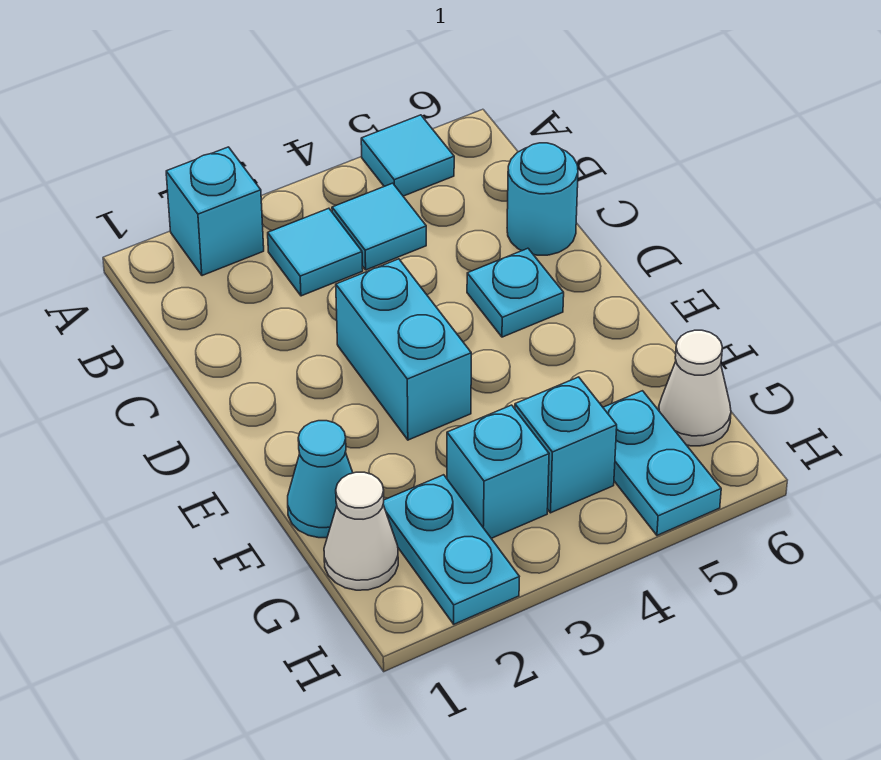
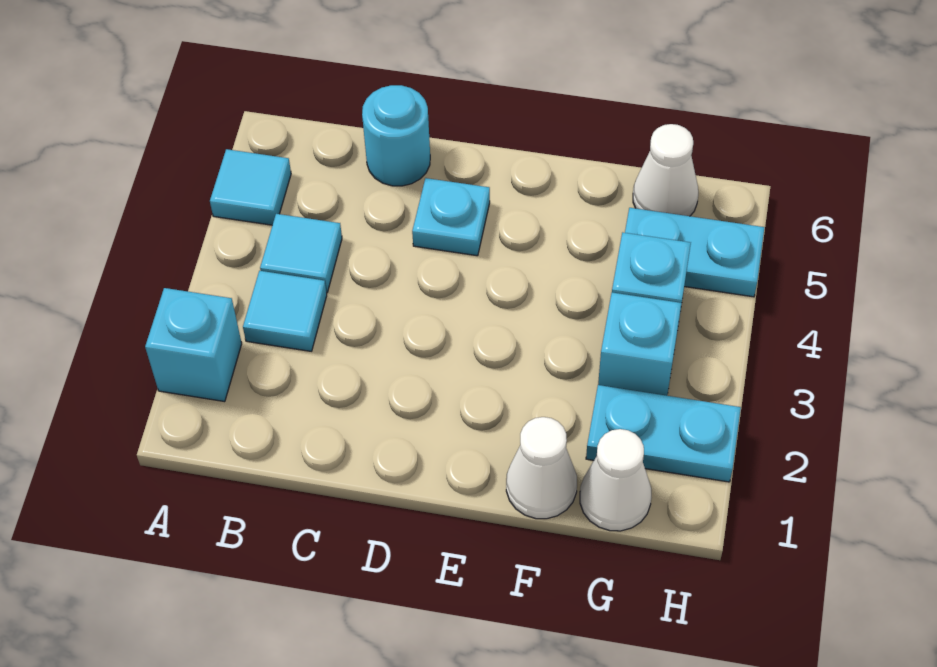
cyan brick D3:E3 level 1 -> none
cyan cone F1 level 1 -> white cone F1 level 1

